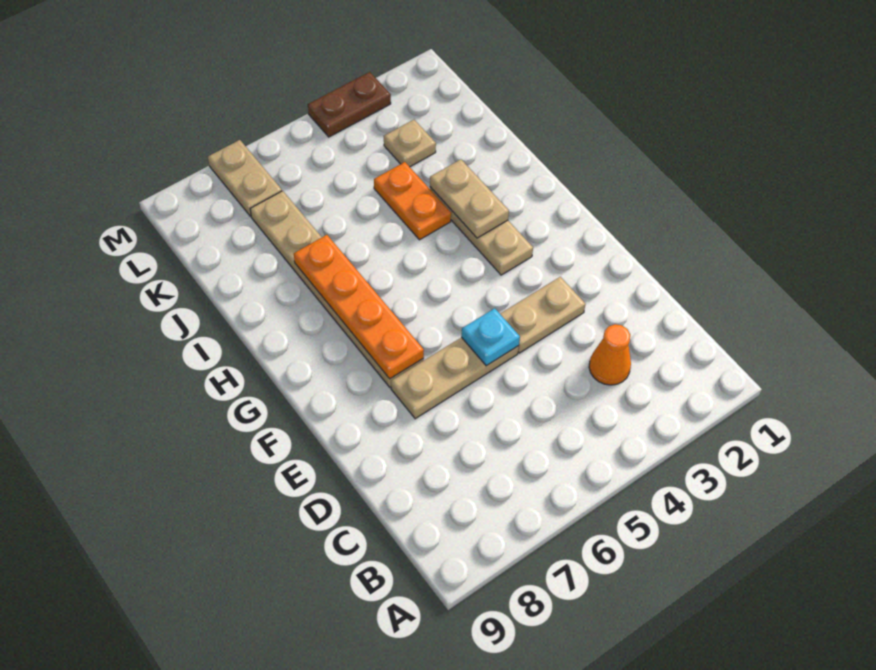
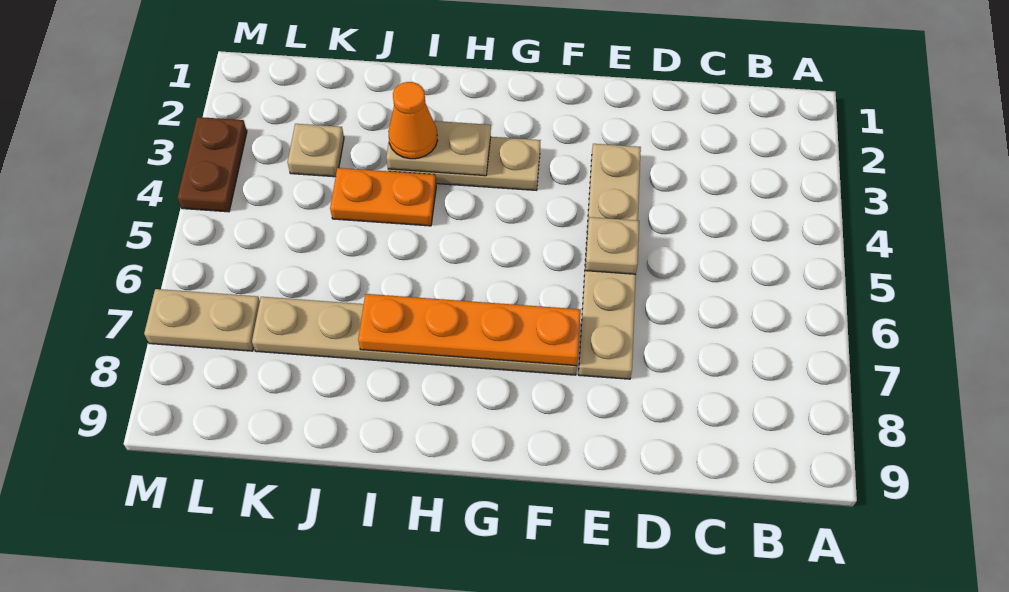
orange cone C3 level 1 -> orange cone I3 level 3
cyan plate E5 level 2 -> tan plate E5 level 2

